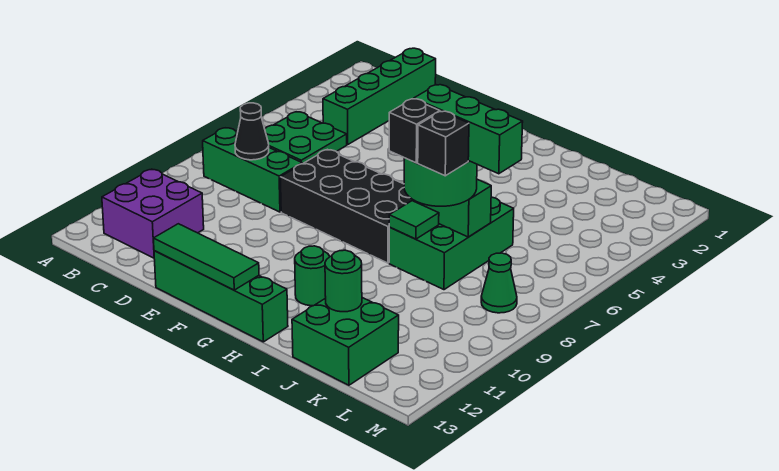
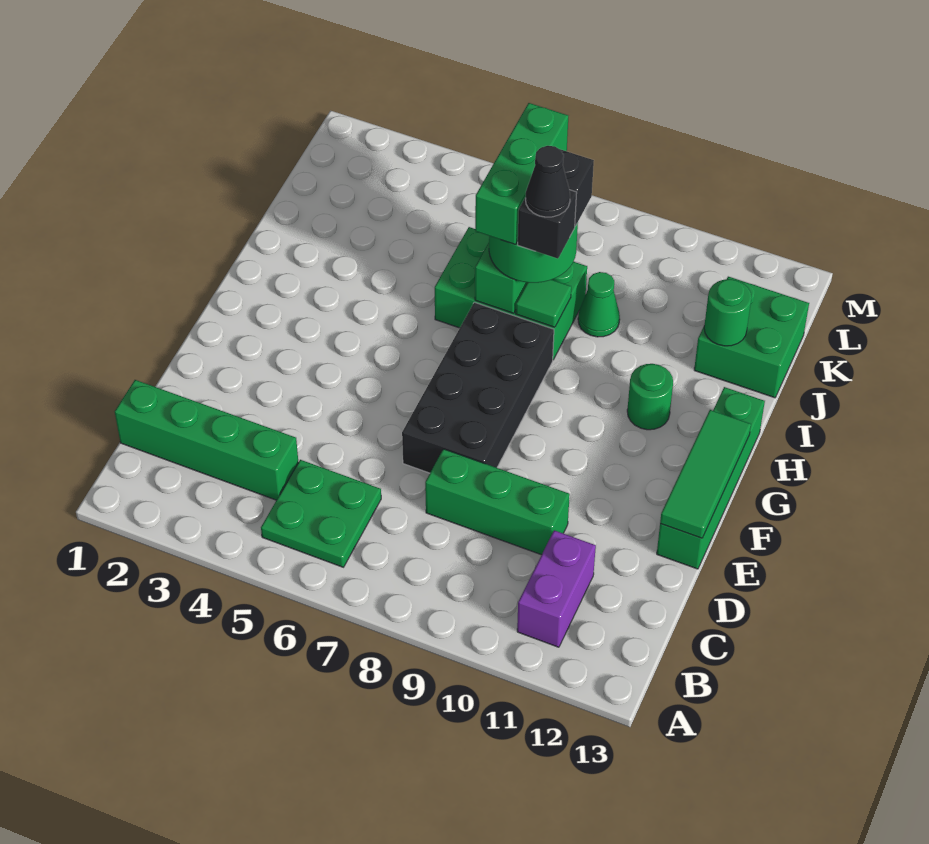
green brick B8:D8 level 1 -> green brick D8:D10 level 1
purple brick B11:C12 level 1 -> purple brick B11:C11 level 1
black cone C8 level 2 -> black cone I8 level 5
green cone L8 level 1 -> green cone J9 level 1

